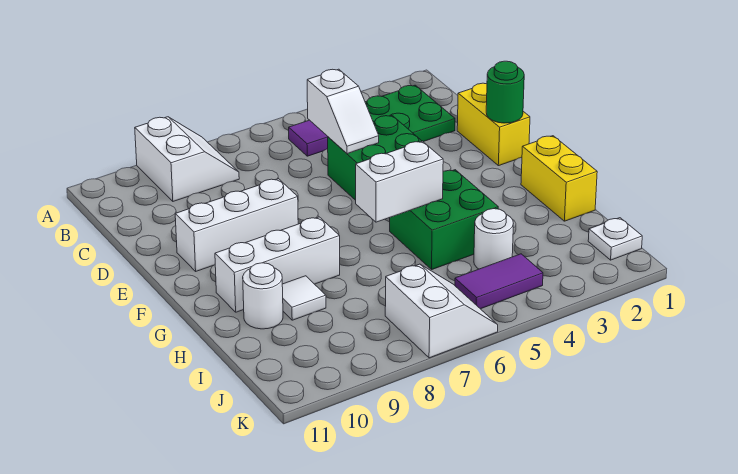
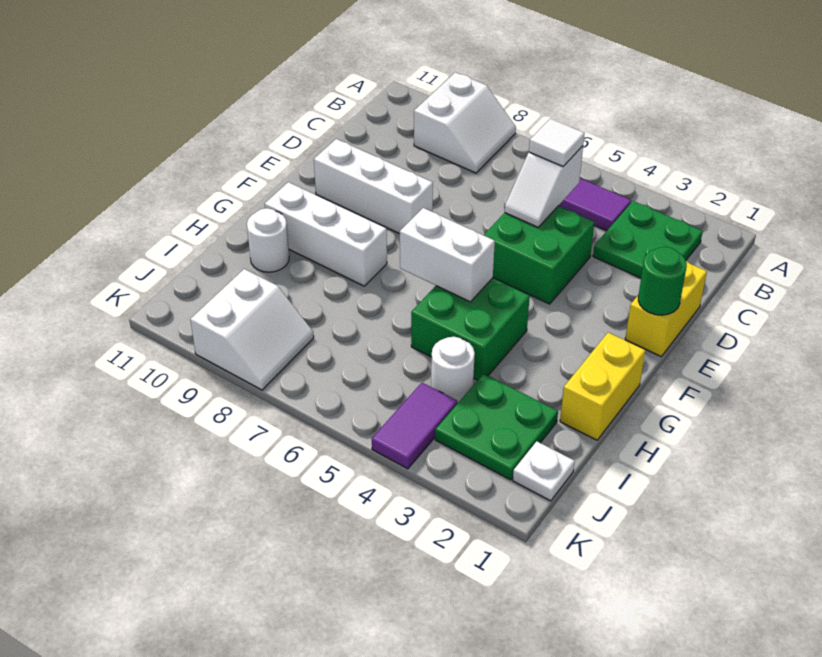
white tile H9 level 1 -> white tile C5 level 3
none -> green plate I2:J3 level 1
purple tile J4:J5 level 1 -> purple tile J4:K4 level 1
white slope J6:K7 level 1 top 7 -> white slope J8:K9 level 1 top 9

